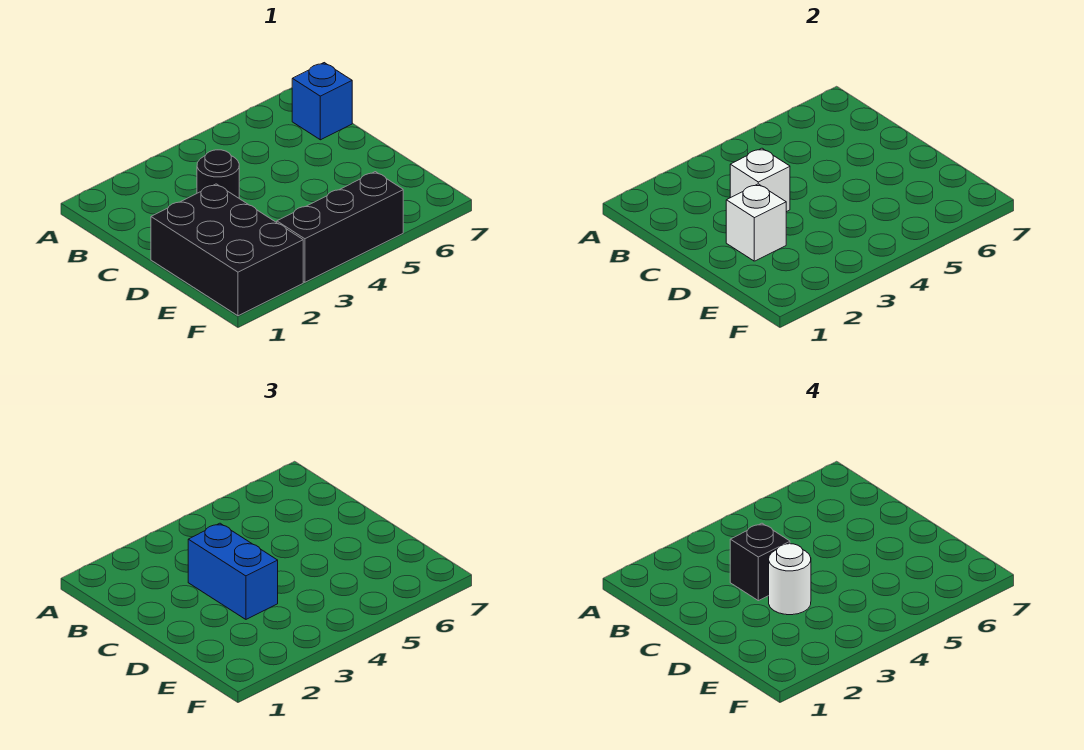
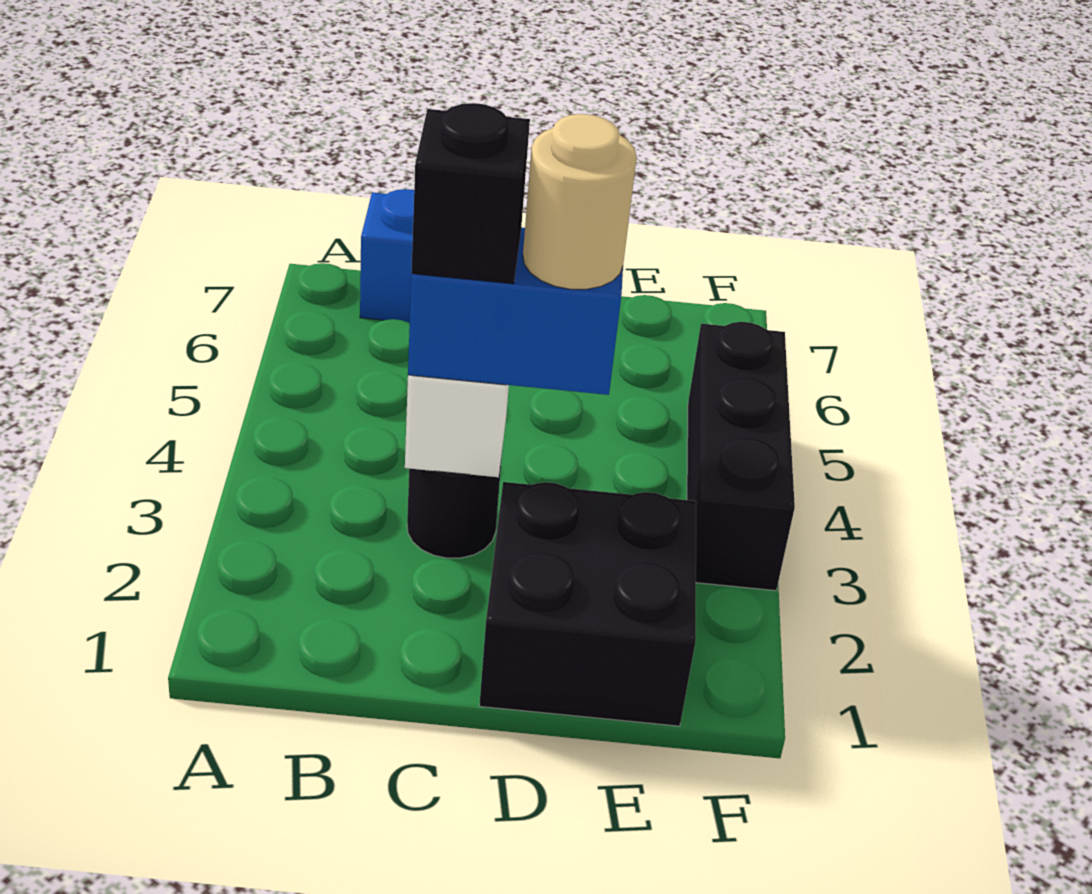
black brick D1:F2 level 1 -> black brick D1:E2 level 1
white brick D2 level 2 -> none
white round brick D3 level 4 -> tan round brick D3 level 4

